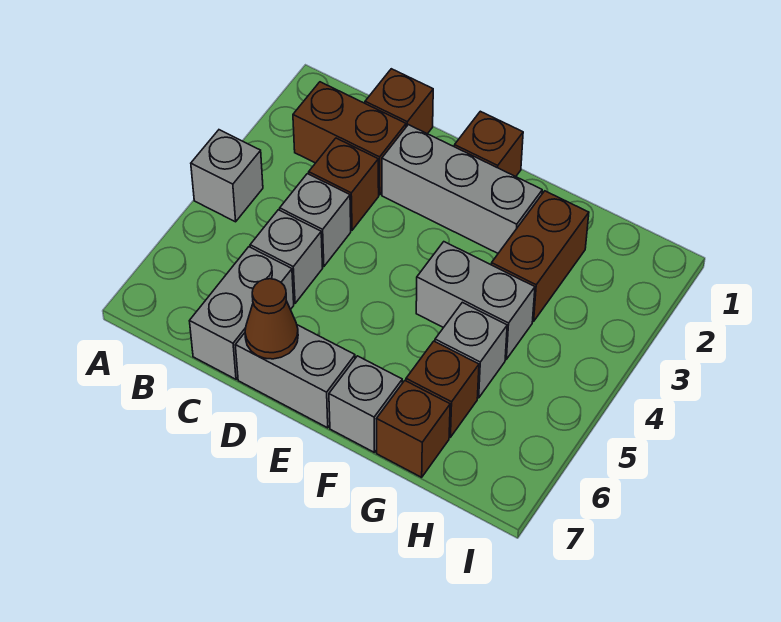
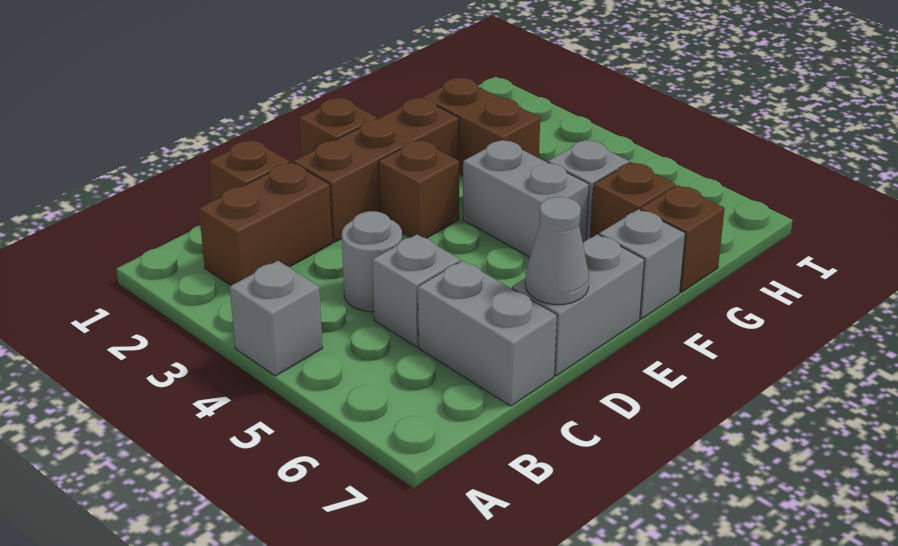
brown brick C3 level 1 -> brown brick E3 level 1
grey brick C4 level 1 -> grey round brick C4 level 1
grey brick D2:F2 level 1 -> brown brick D2:F2 level 1
brown cone D7 level 2 -> grey cone D7 level 2
grey brick F4:G4 level 1 -> grey brick F4:F5 level 1

